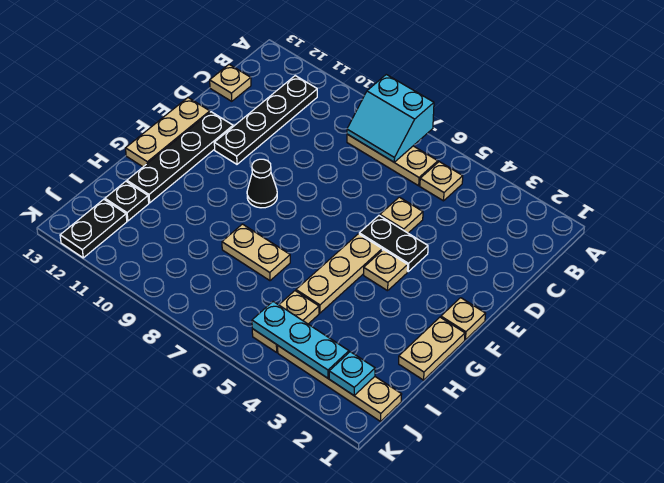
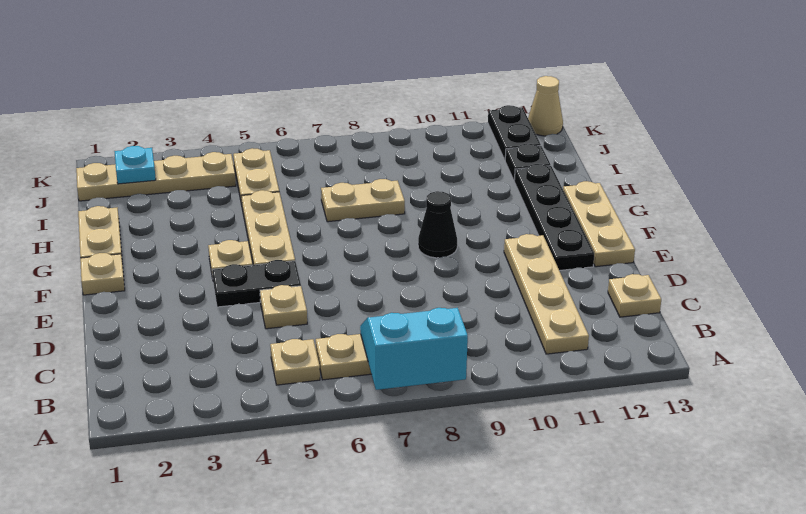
black plate B11:E11 level 1 -> tan plate B11:E11 level 1
cyan plate J3:J5 level 2 -> none
none -> tan cone K13 level 1

